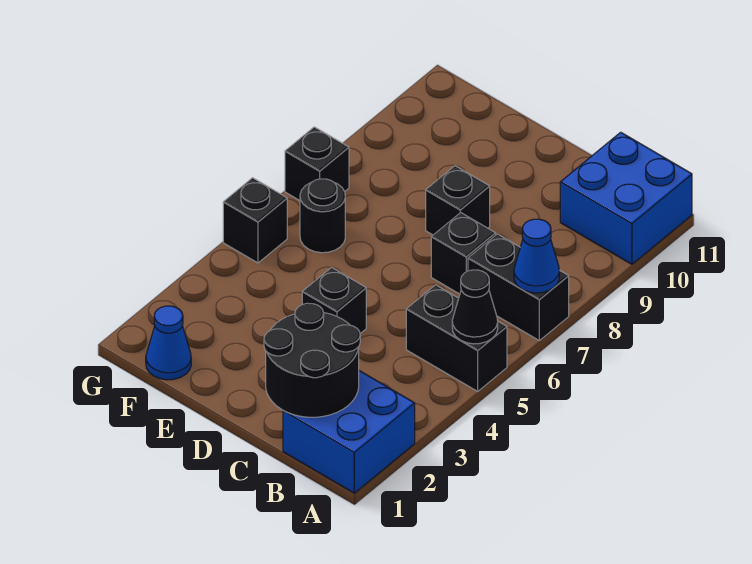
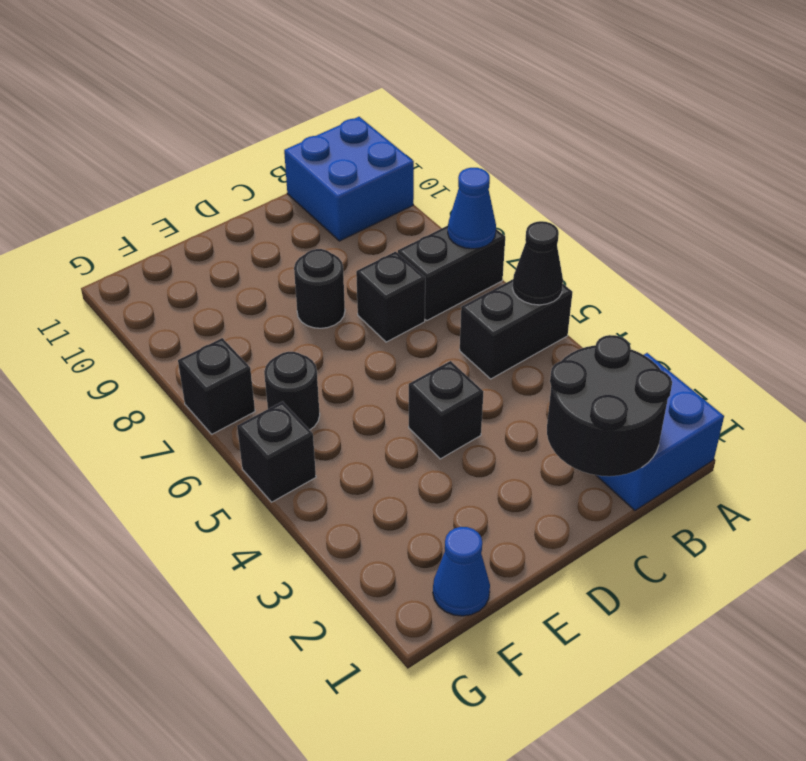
black brick D8 level 1 -> black round brick D8 level 1

